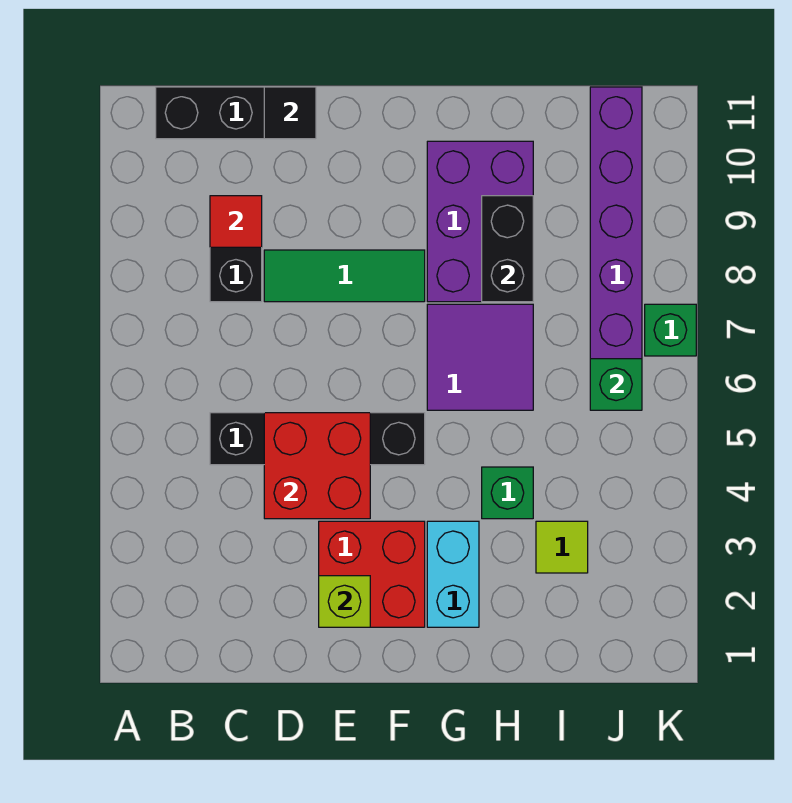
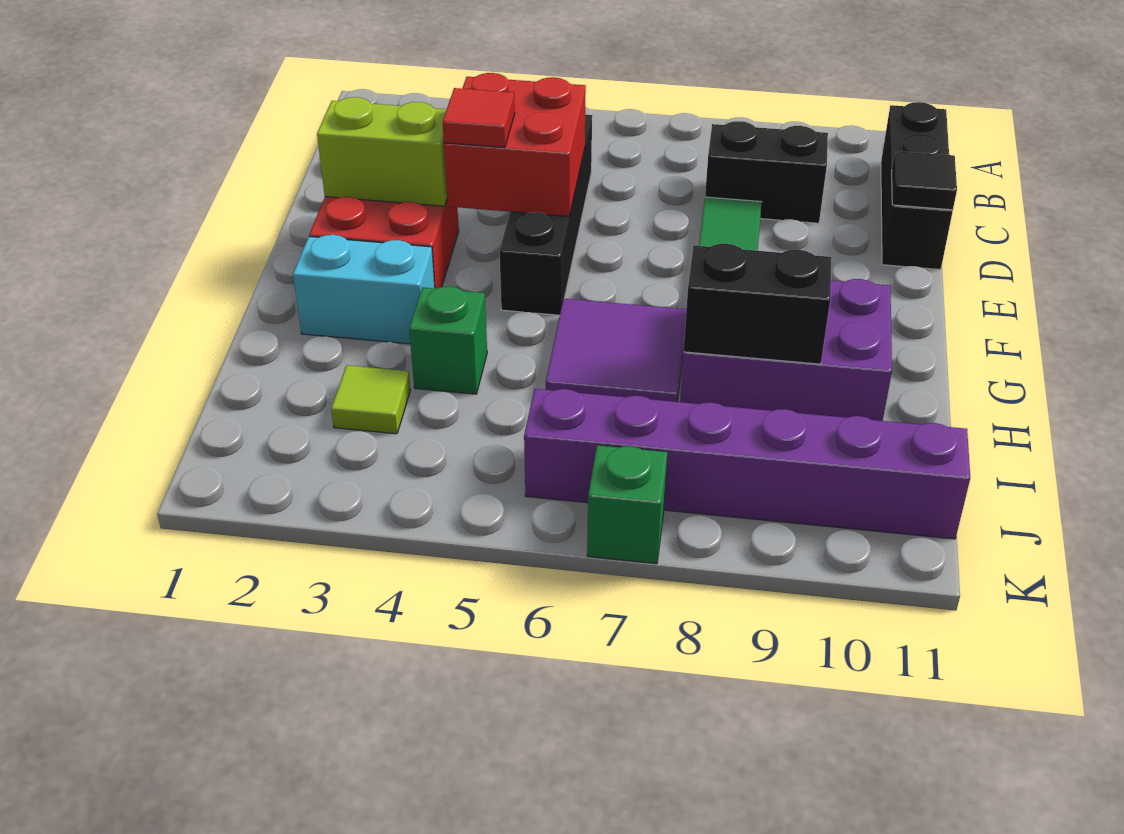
red tile C9 level 2 -> red tile E4 level 3
lime brick E2 level 2 -> lime brick E2:E3 level 2
green brick J6 level 2 -> none

